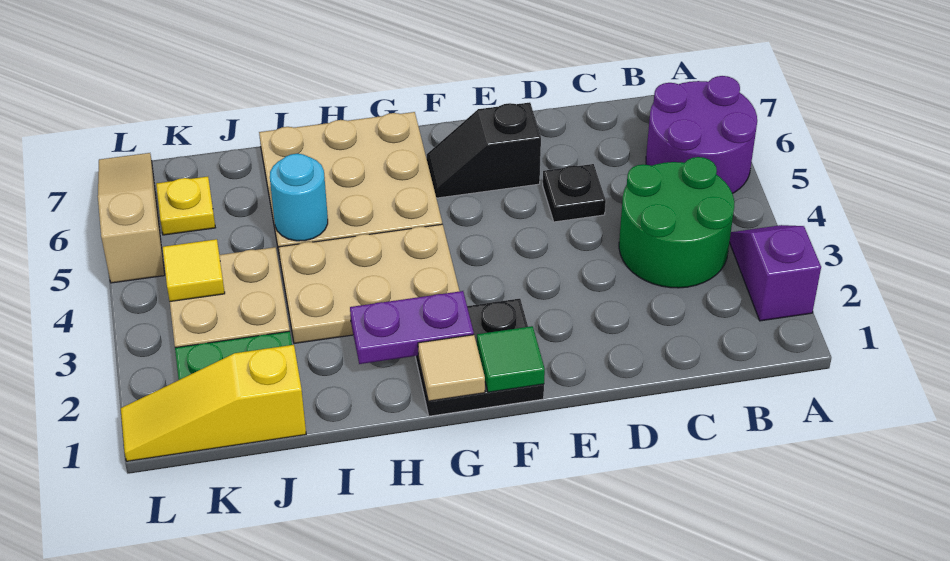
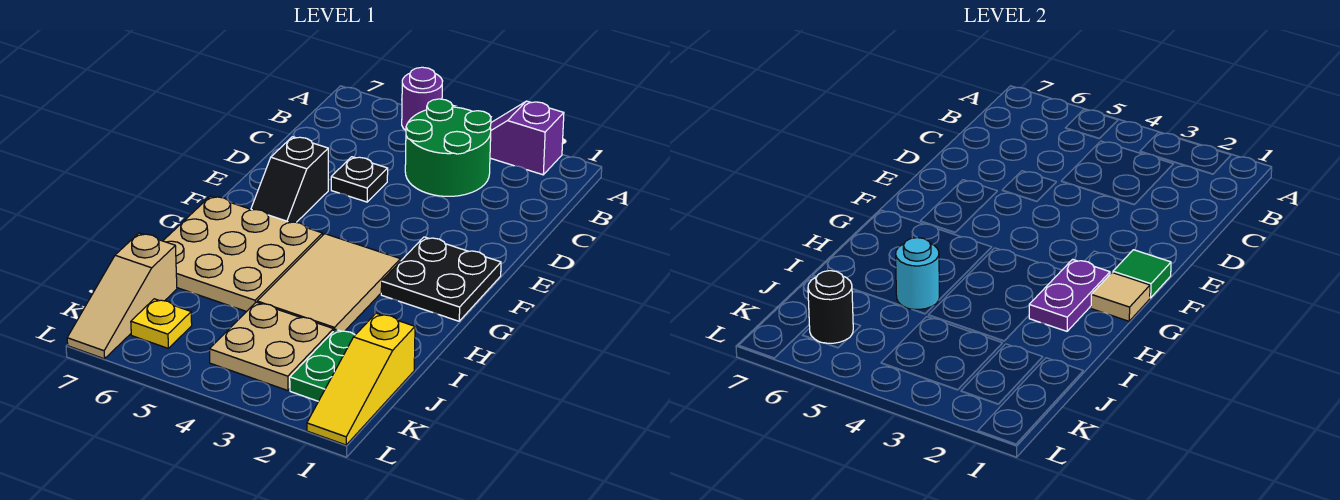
purple round brick A5:B6 level 1 -> purple round brick A5 level 1
tan plate G3:I4 level 1 -> tan tile G3:I4 level 1
yellow tile K4 level 2 -> none
none -> black round brick K6 level 2
tan slope L5:L7 level 1 top 5 -> tan slope J7:L7 level 1 top J

